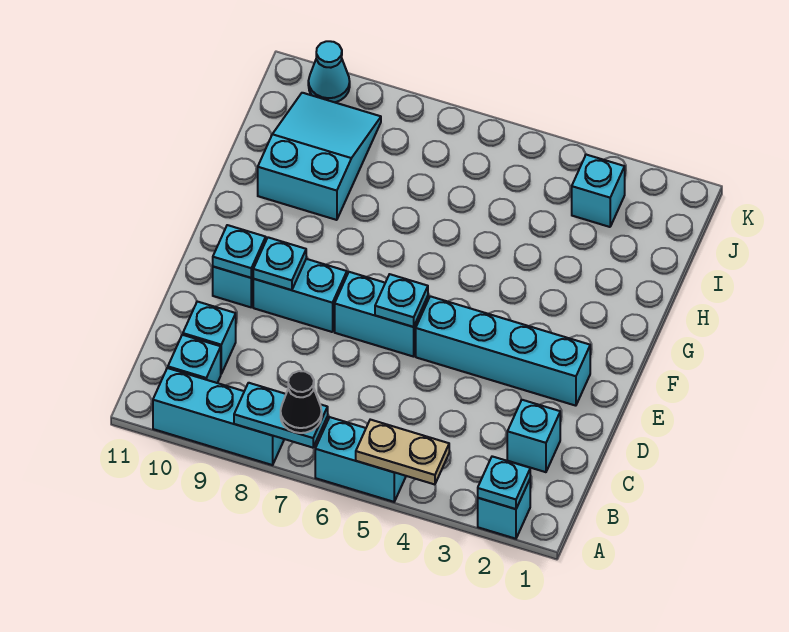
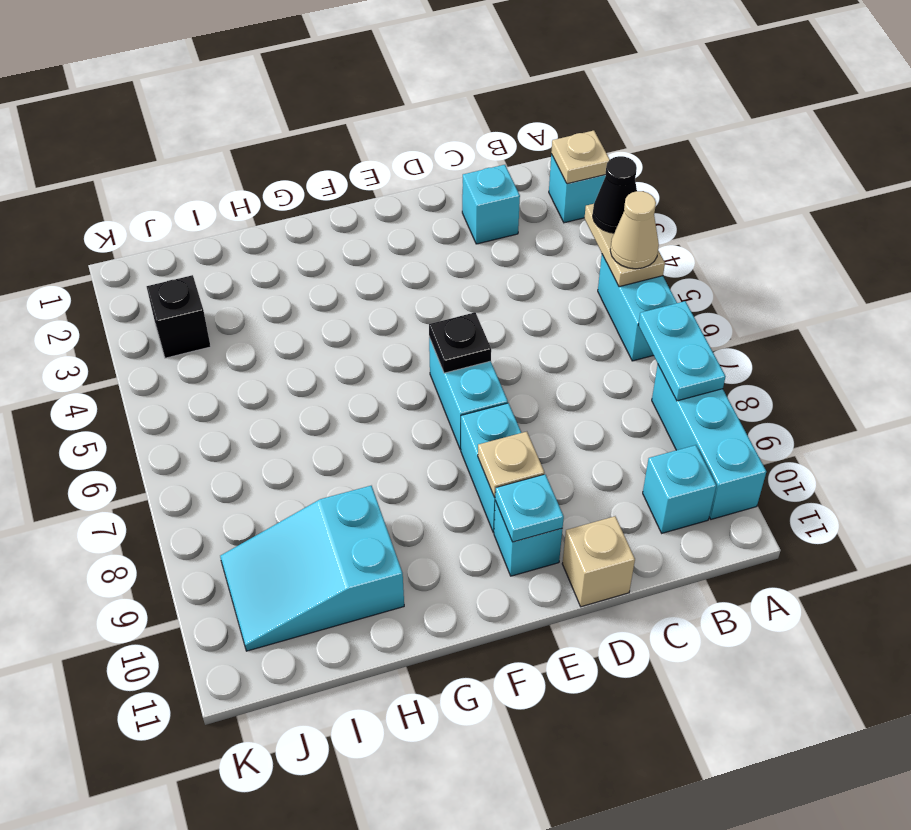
cyan plate A2 level 2 -> tan plate A2 level 2
none -> tan cone A5 level 3
black cone A7 level 3 -> black cone A4 level 3
cyan brick C10 level 1 -> none
none -> tan brick D11 level 1
cyan brick E2:E5 level 1 -> none
cyan plate E6 level 2 -> black plate E6 level 2
cyan plate E9 level 2 -> tan plate E9 level 2
cyan brick J3 level 1 -> black brick J3 level 1
cyan cone K10 level 1 -> none

